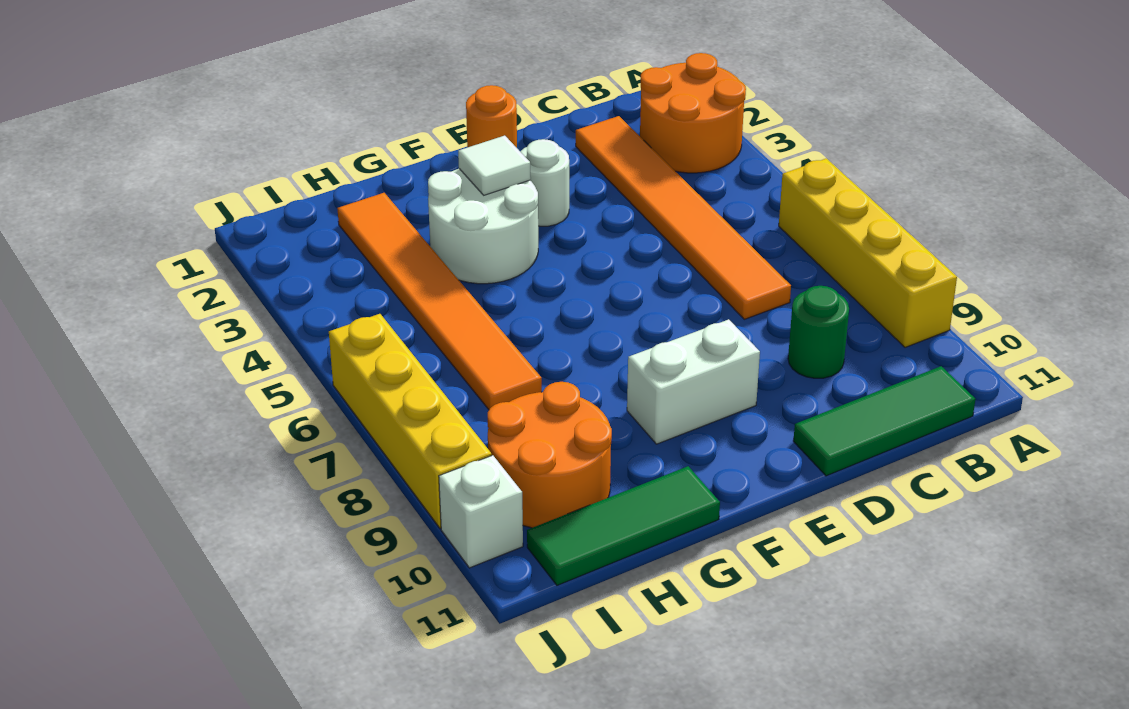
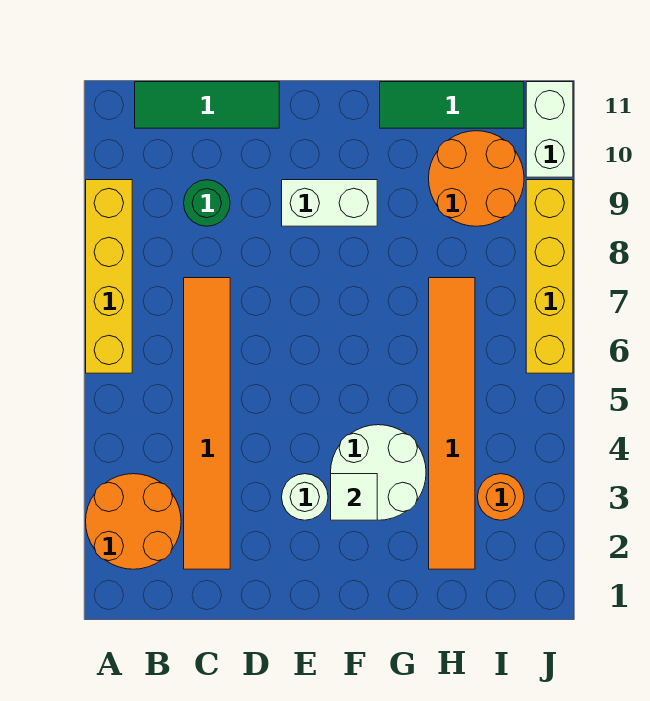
orange round brick E1 level 1 -> orange round brick I3 level 1
white brick J10 level 1 -> white brick J10:J11 level 1

